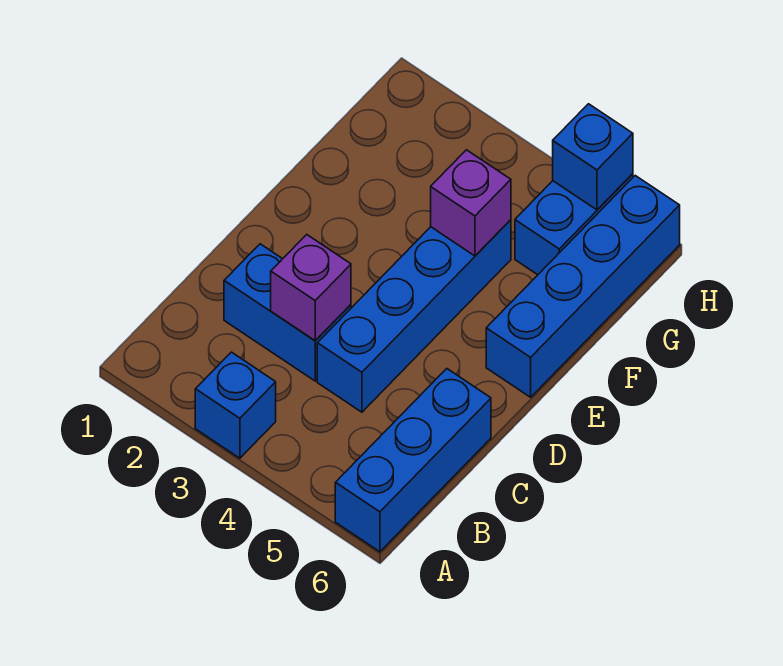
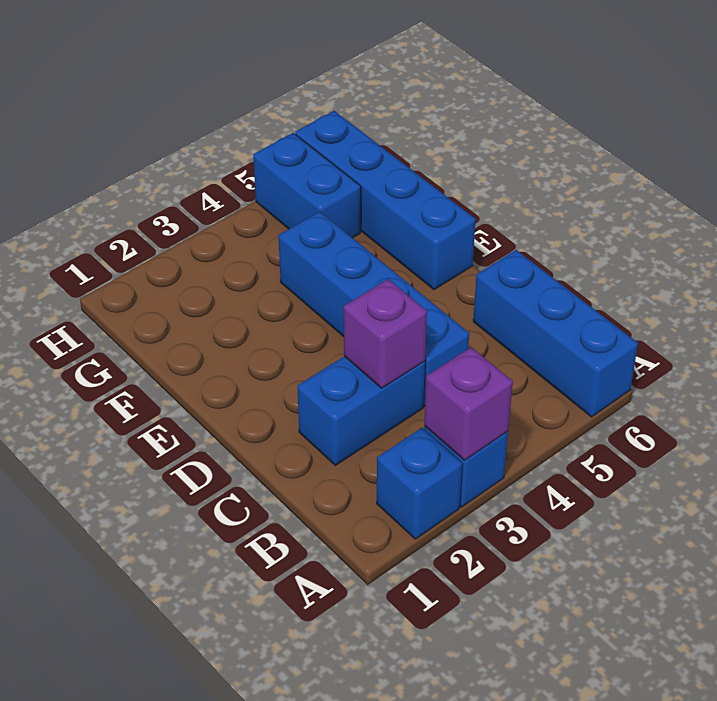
purple brick F4 level 2 -> purple brick A3 level 2
blue brick H5 level 2 -> blue brick A2 level 1

